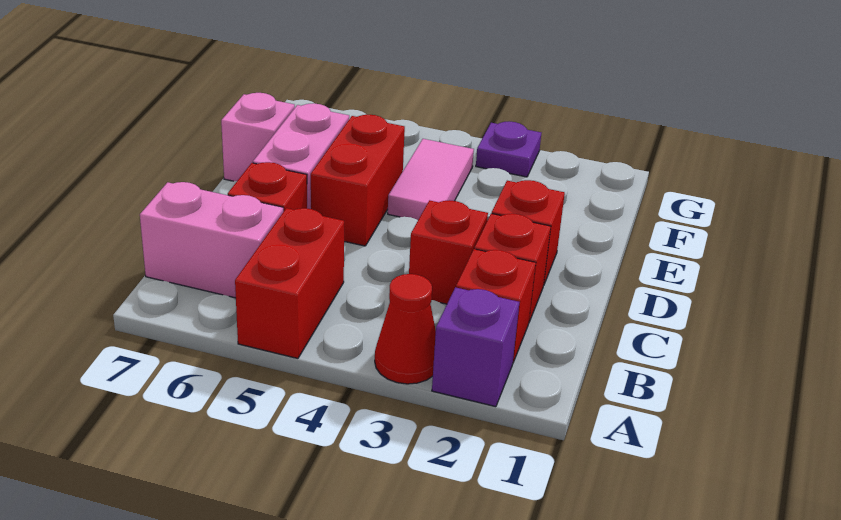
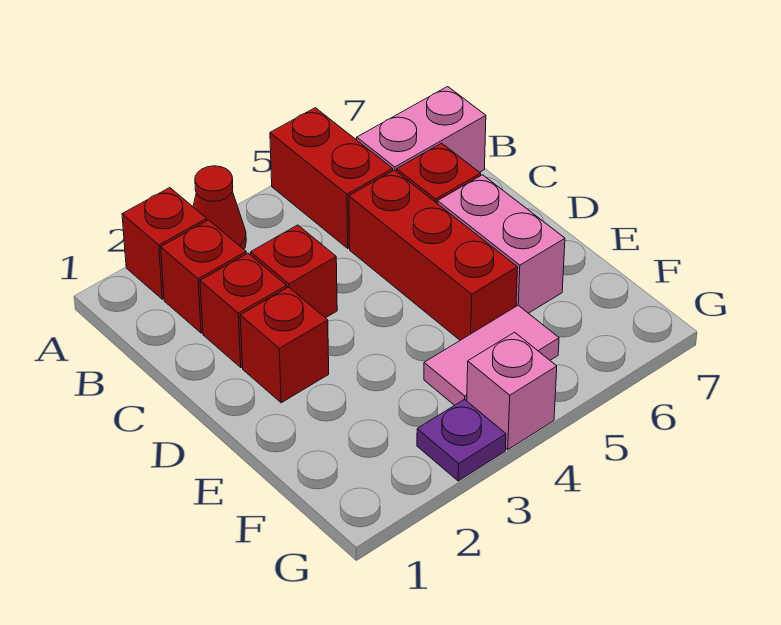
purple brick A2 level 1 -> red brick A2 level 1
red brick D5:E5 level 1 -> red brick C5:E5 level 1
pink tile E4:F4 level 1 -> pink tile F4:F5 level 1
pink brick E7 level 1 -> pink brick G4 level 1

